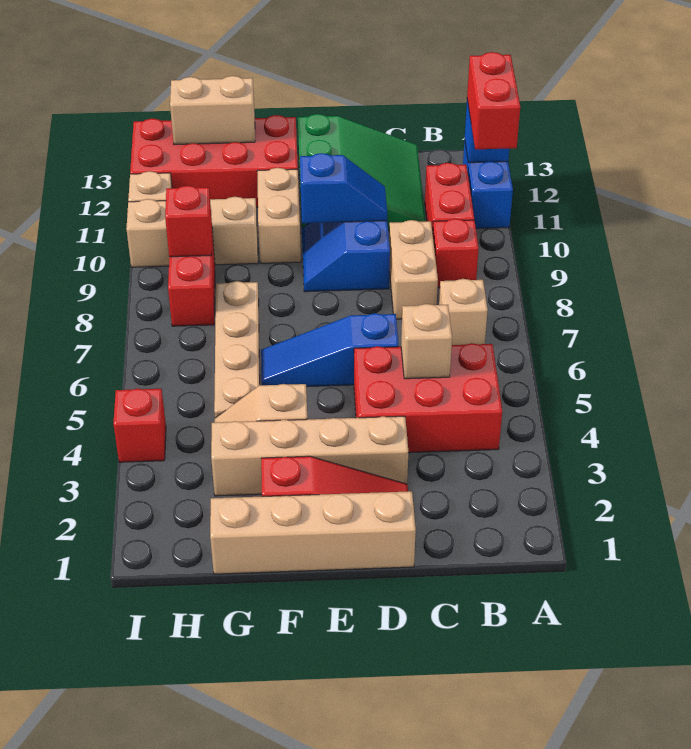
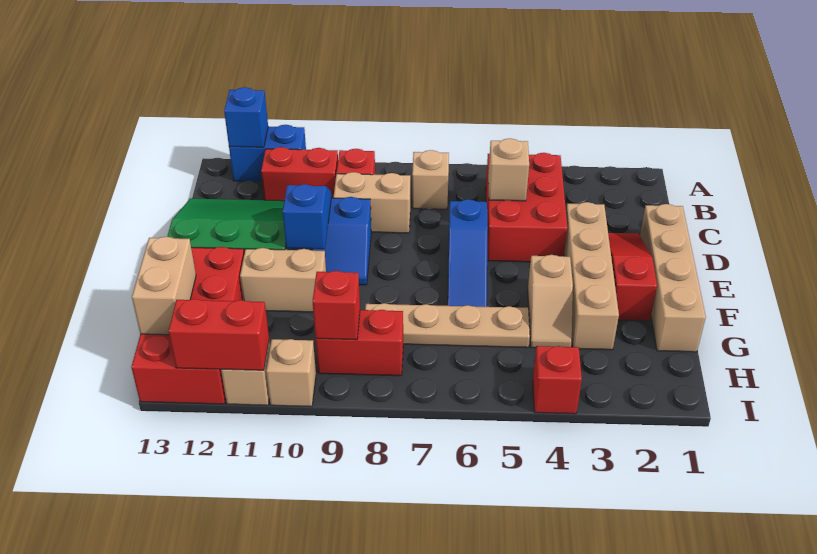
red brick A11:A12 level 3 -> red brick I11:I12 level 2
tan brick G10:I10 level 1 -> tan brick I10 level 1

